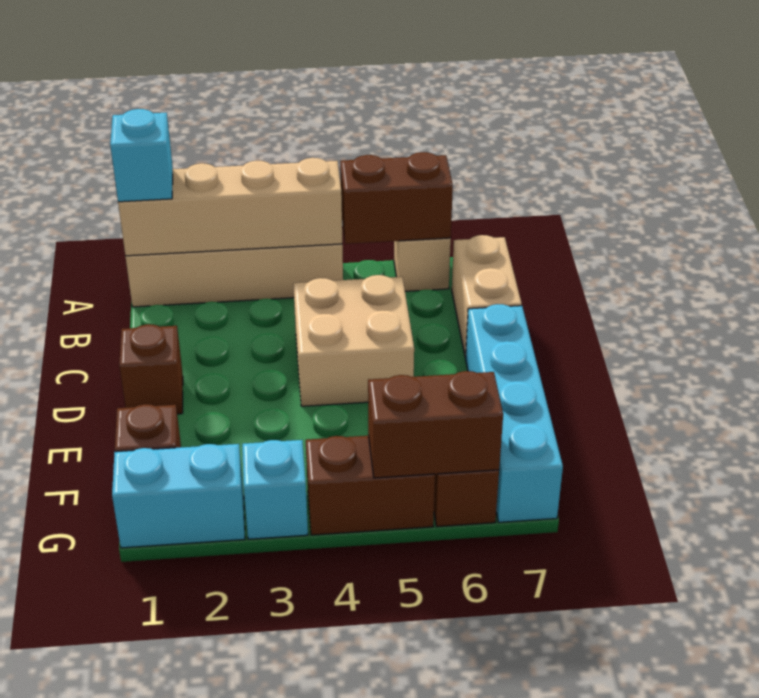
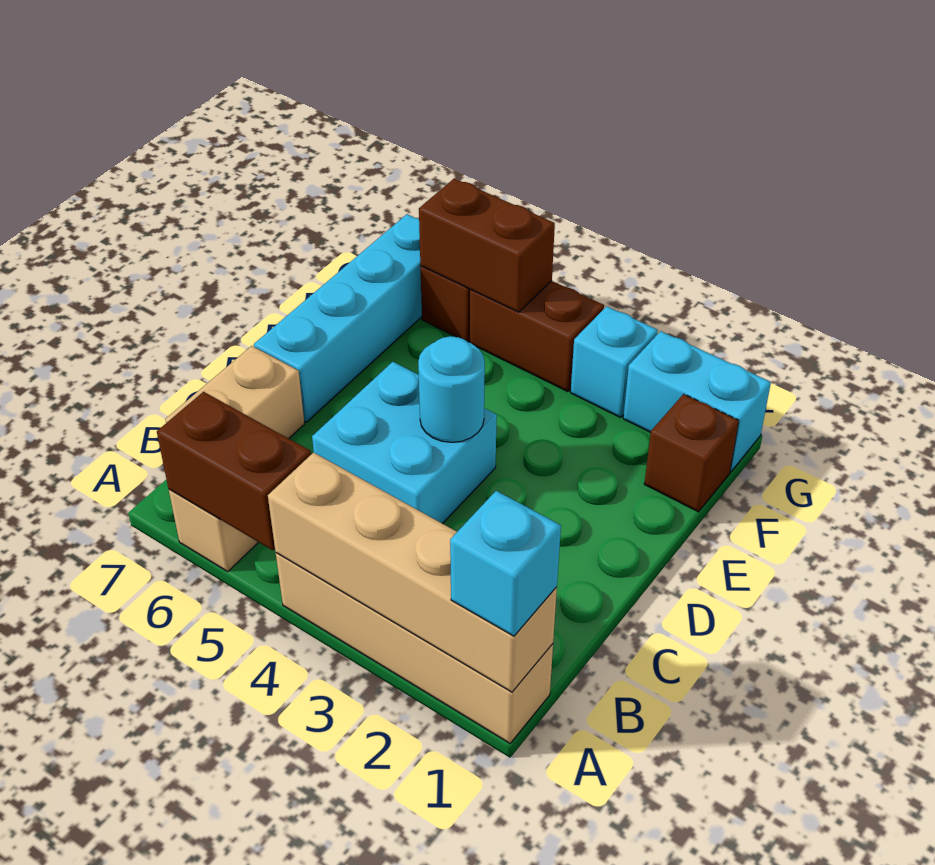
tan brick C4:D5 level 1 -> cyan brick C4:D5 level 1
brown brick D1 level 1 -> none
none -> cyan round brick D4 level 2

